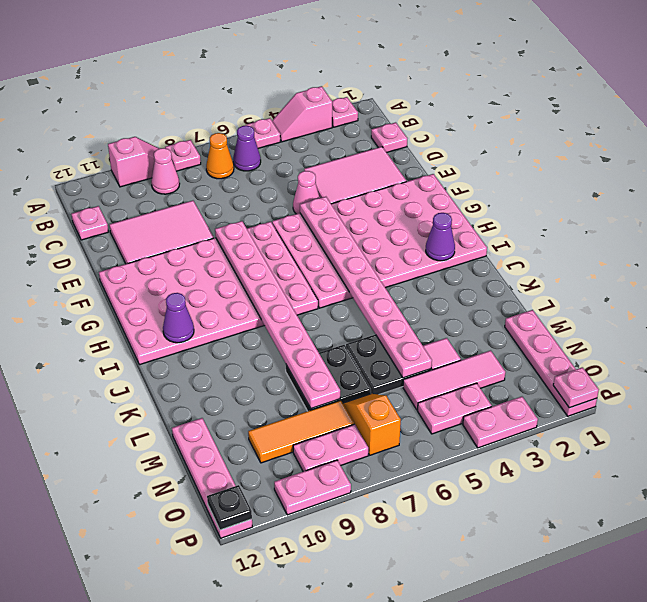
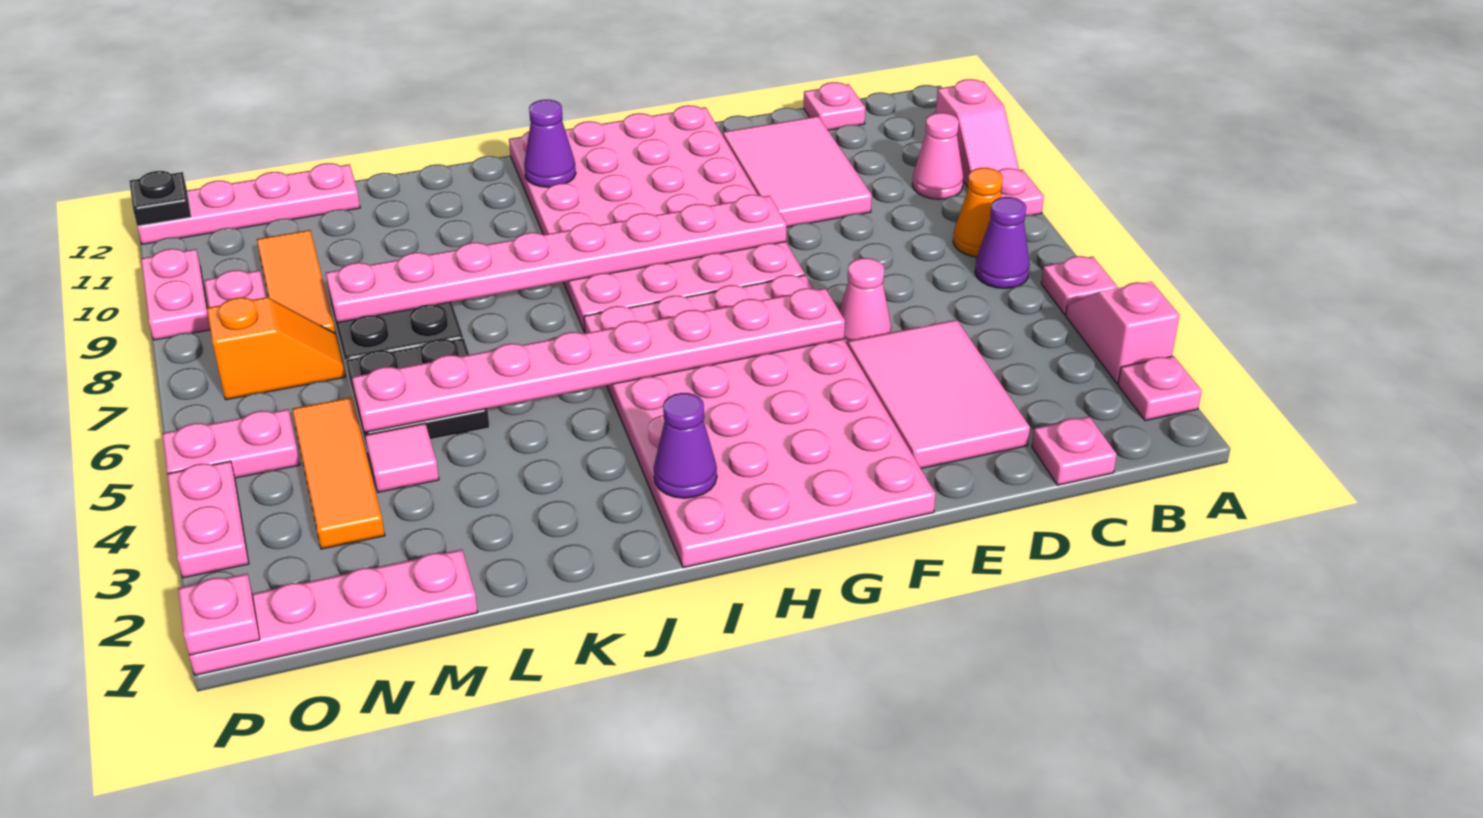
pink tile N3:N5 level 1 -> orange tile N3:N5 level 1
pink plate O4:O5 level 1 -> pink plate O5:P5 level 1

